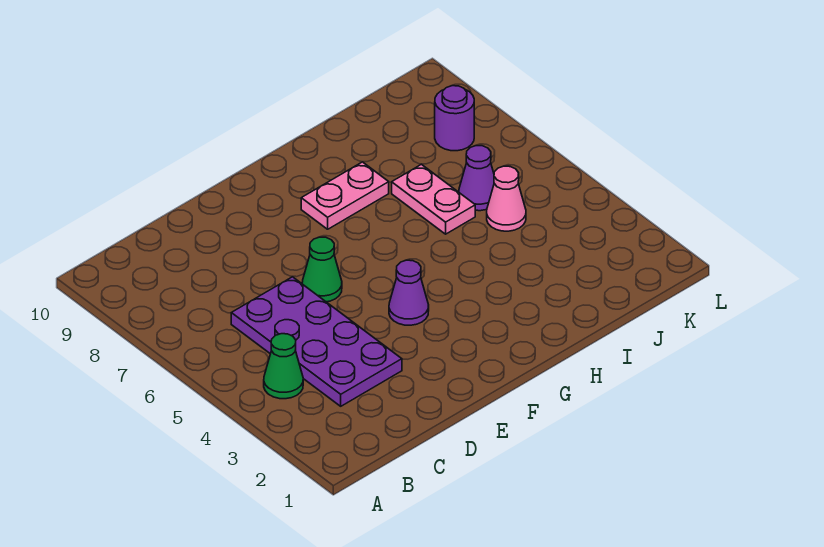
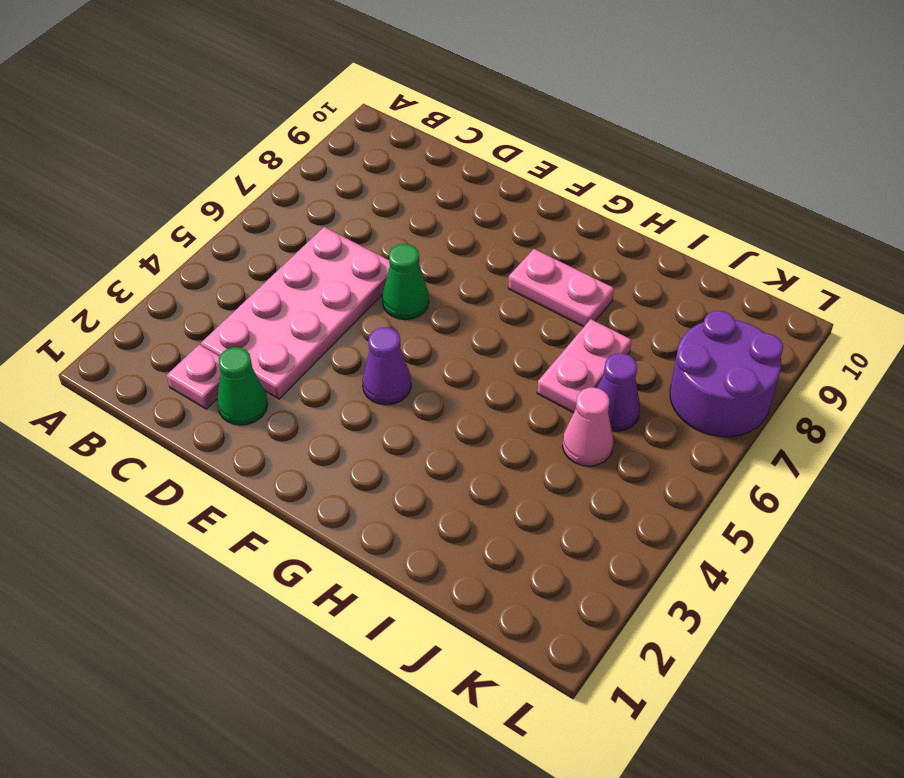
green cone B4 level 1 -> green cone D2 level 1
none -> pink plate C2 level 1
purple plate C3:D6 level 1 -> pink plate C3:D6 level 1
purple round brick K8 level 1 -> purple round brick K7:L8 level 1

